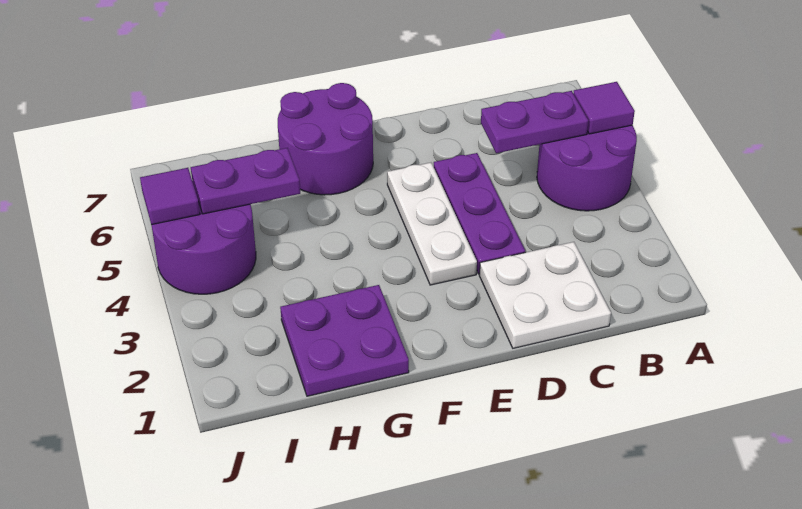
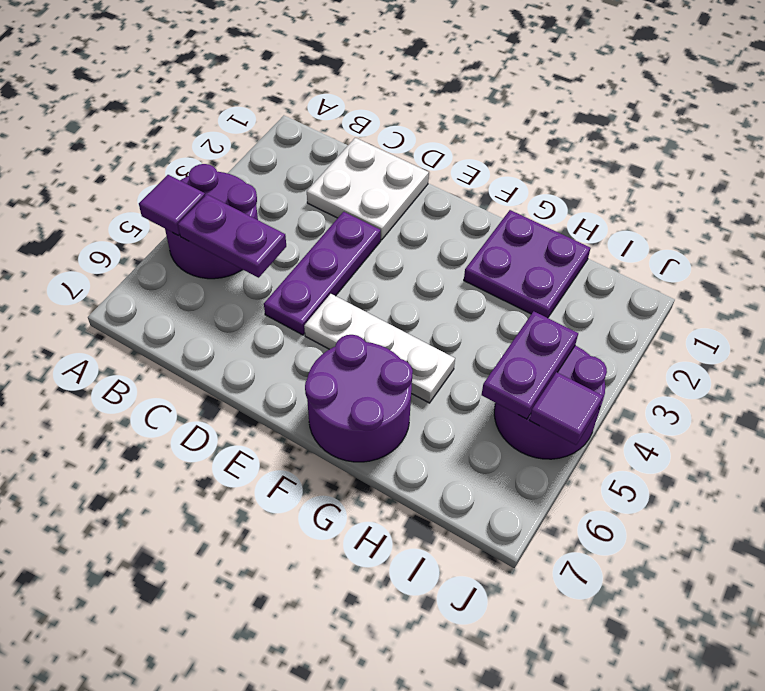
white plate E3:E5 level 1 -> white plate E5:G5 level 1
purple plate H5:I5 level 2 -> purple plate I4:I5 level 2

